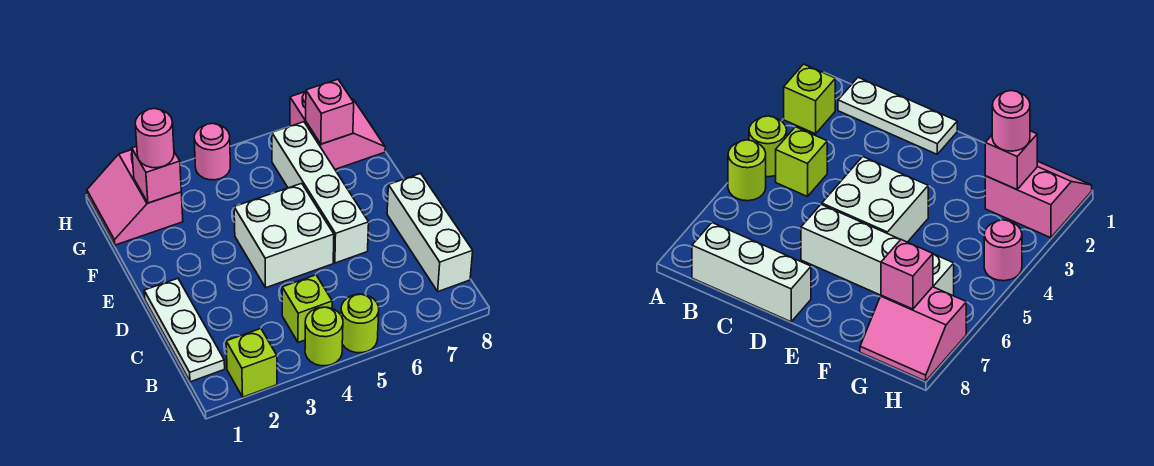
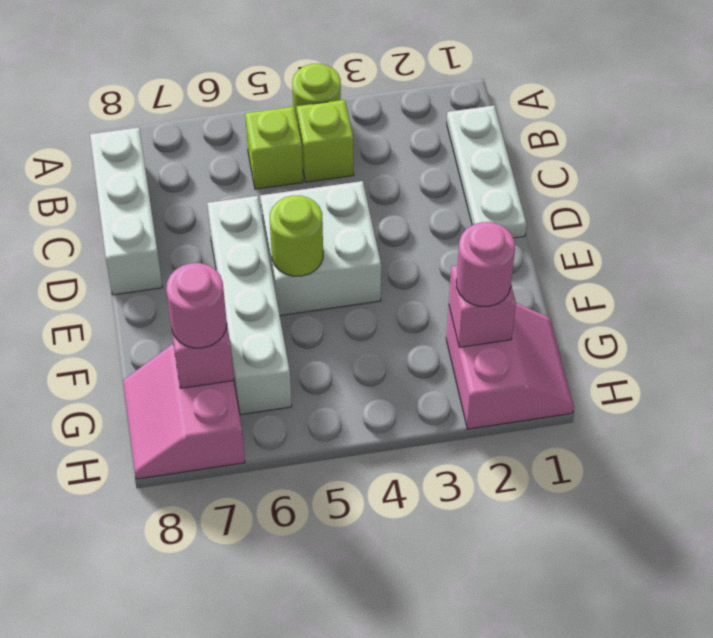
lime brick A2 level 1 -> lime brick B5 level 1
lime round brick A5 level 1 -> lime round brick E5 level 2
pink round brick H4 level 1 -> pink round brick G7 level 3

